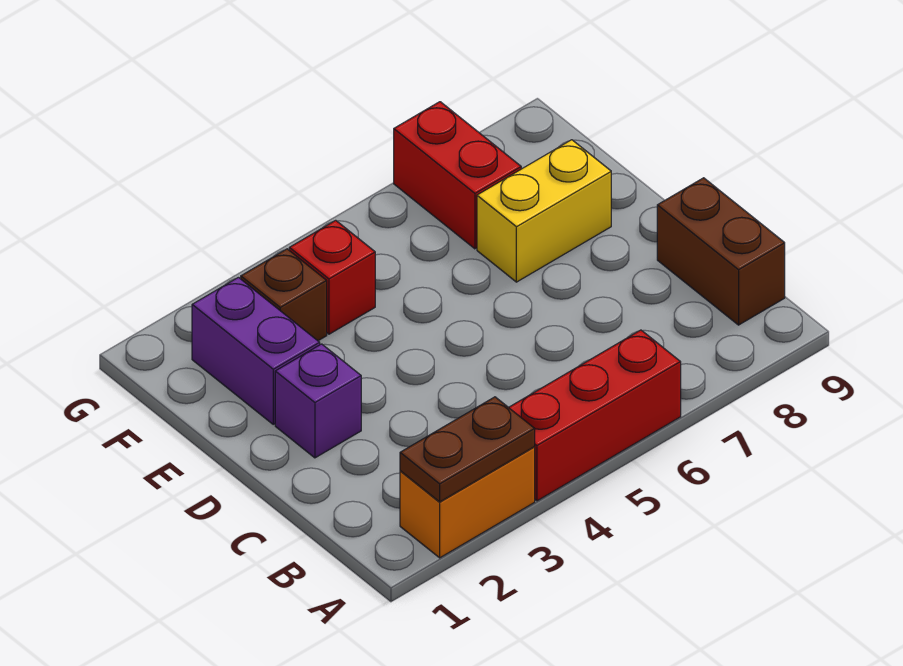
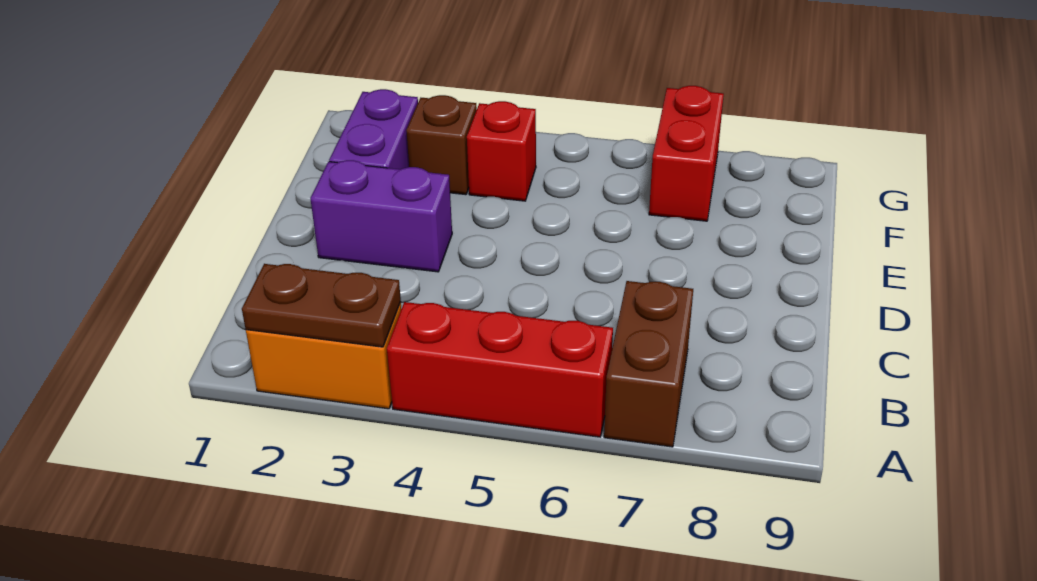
brown brick B9:C9 level 1 -> brown brick A7:B7 level 1
purple brick D2 level 1 -> purple brick D2:D3 level 1
yellow brick E7:E8 level 1 -> none

